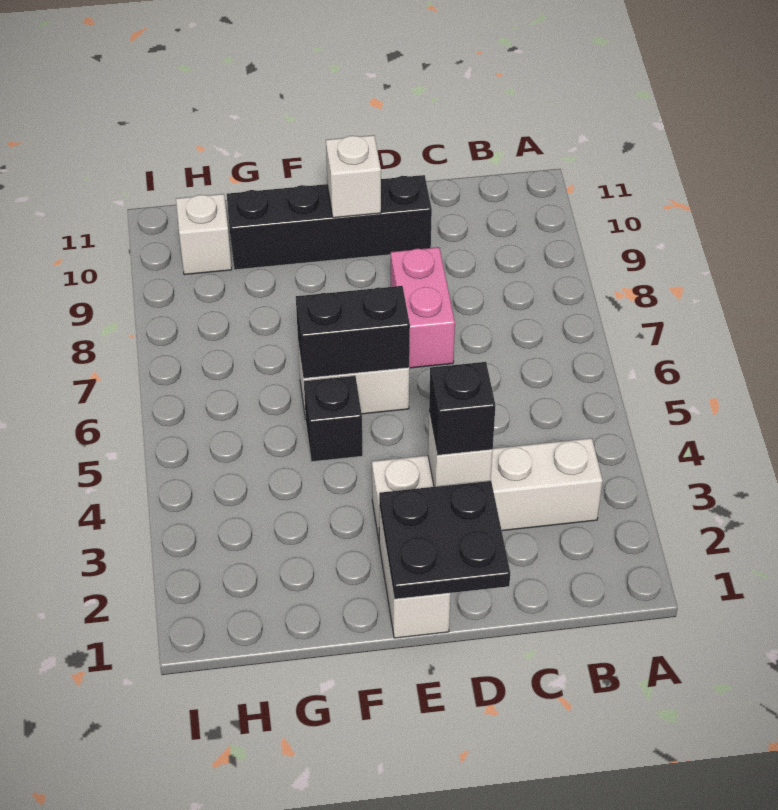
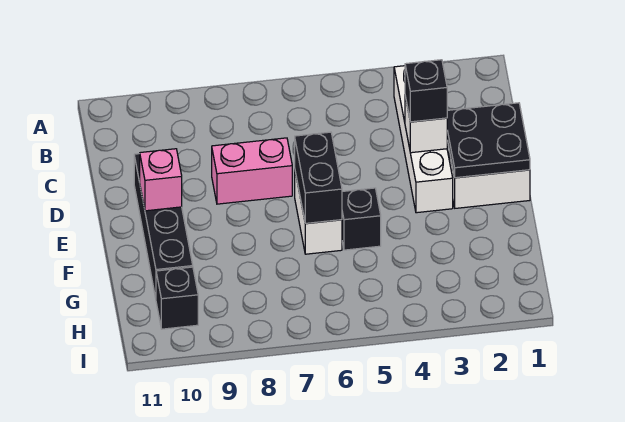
white brick E10 level 2 -> pink brick E10 level 2
white brick H10 level 1 -> black brick H10 level 1

